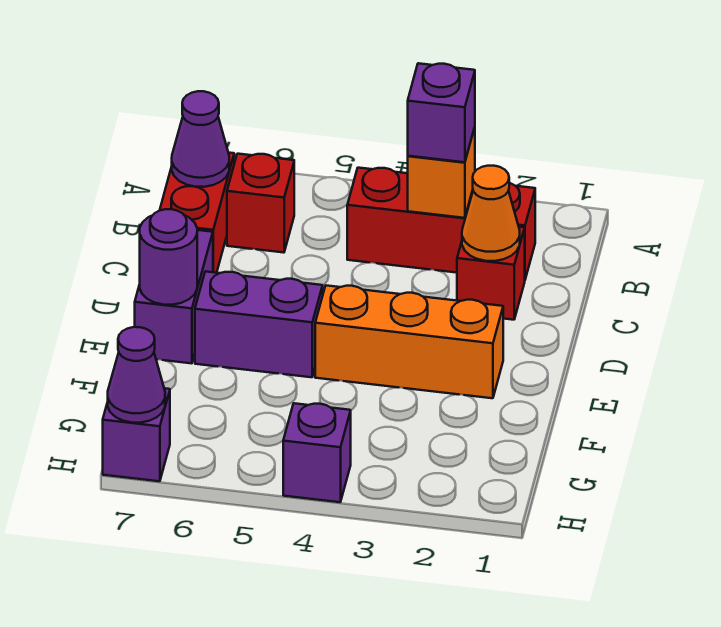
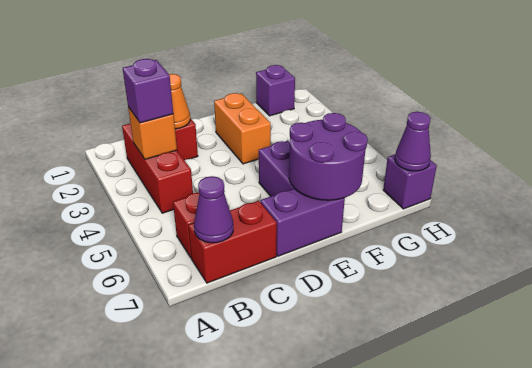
orange brick E2:E4 level 1 -> orange brick E2:E3 level 1
purple round brick E7 level 2 -> purple round brick E6:F7 level 2
purple brick H4 level 1 -> purple brick G1 level 1

